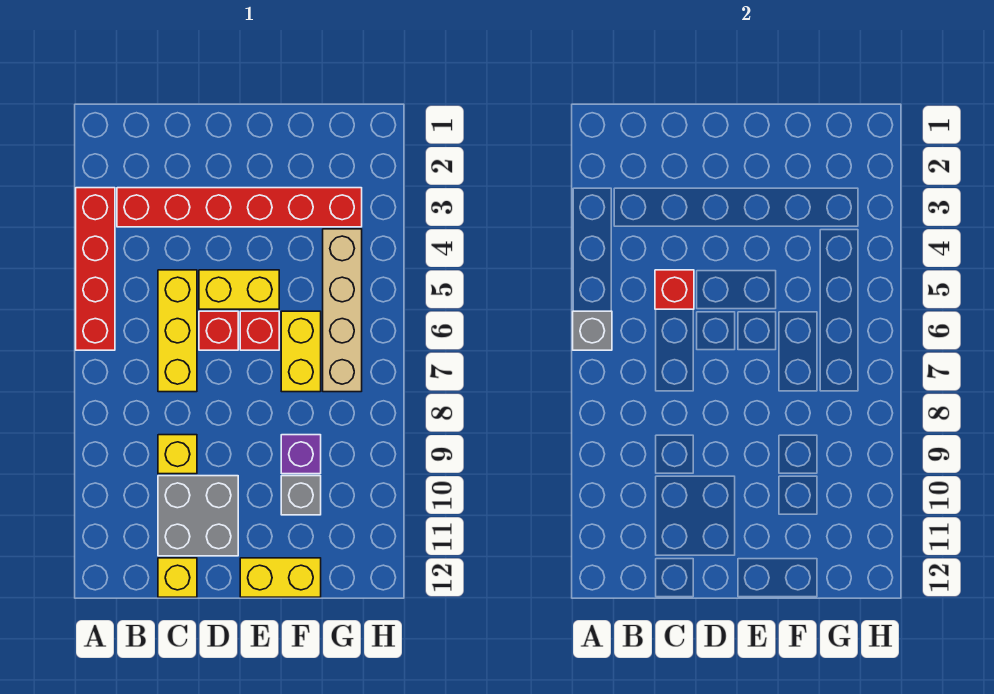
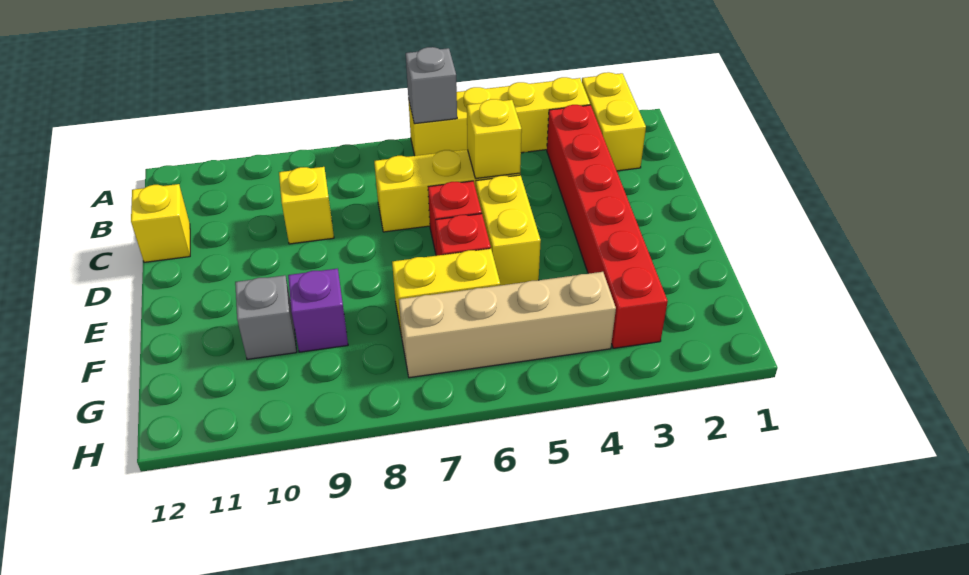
red brick A3:A6 level 1 -> yellow brick A3:A6 level 1
red brick C5 level 2 -> yellow brick C5 level 2
grey brick C10:D11 level 1 -> none
yellow brick E12:F12 level 1 -> yellow brick A2:B2 level 1

